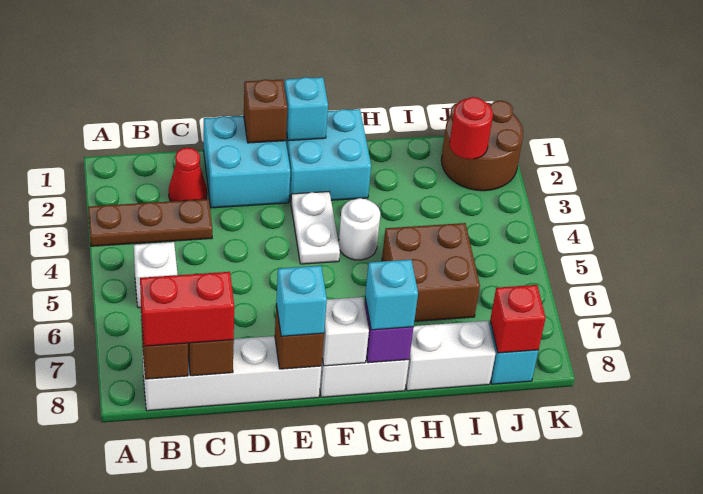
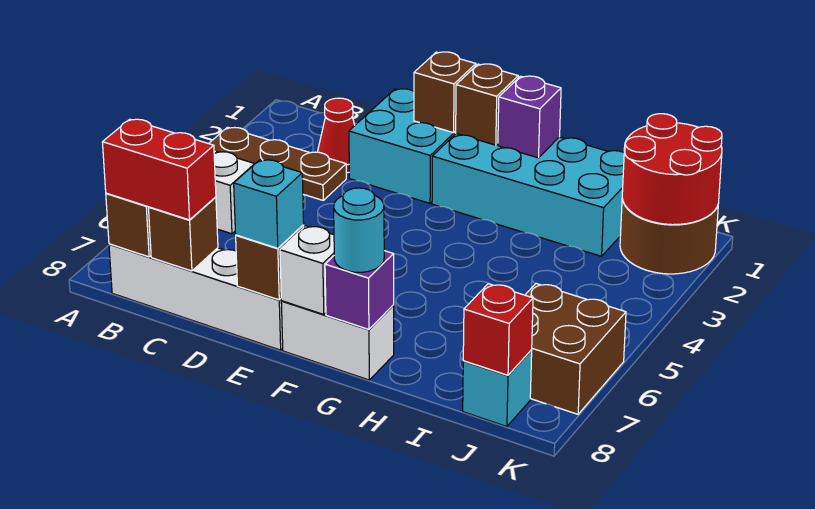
cyan brick F1:G2 level 1 -> cyan brick F1:I2 level 1
cyan brick F1 level 2 -> brown brick F1 level 2
white plate F3:F4 level 1 -> none
none -> purple brick G1 level 2
white round brick G4 level 1 -> none
cyan brick G8 level 3 -> cyan round brick G8 level 3
brown brick H5:I6 level 1 -> brown brick J6:K7 level 1
white brick H8:I8 level 1 -> none
red round brick J2 level 2 -> red round brick J1:K2 level 2

